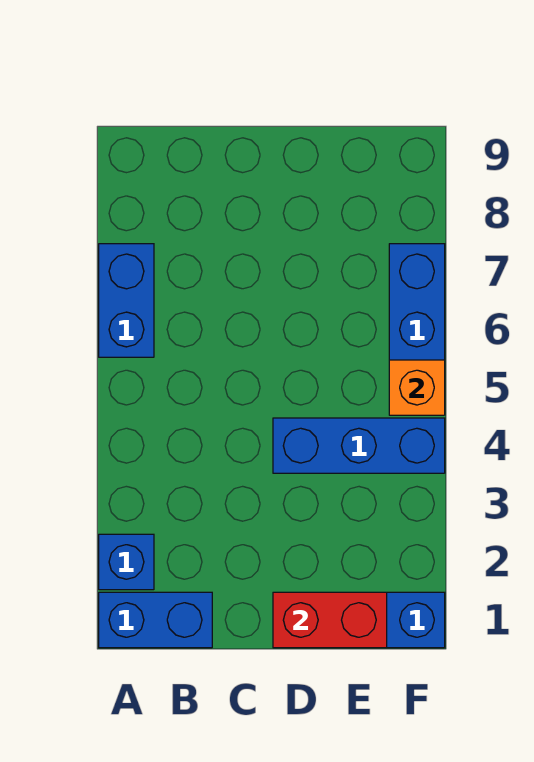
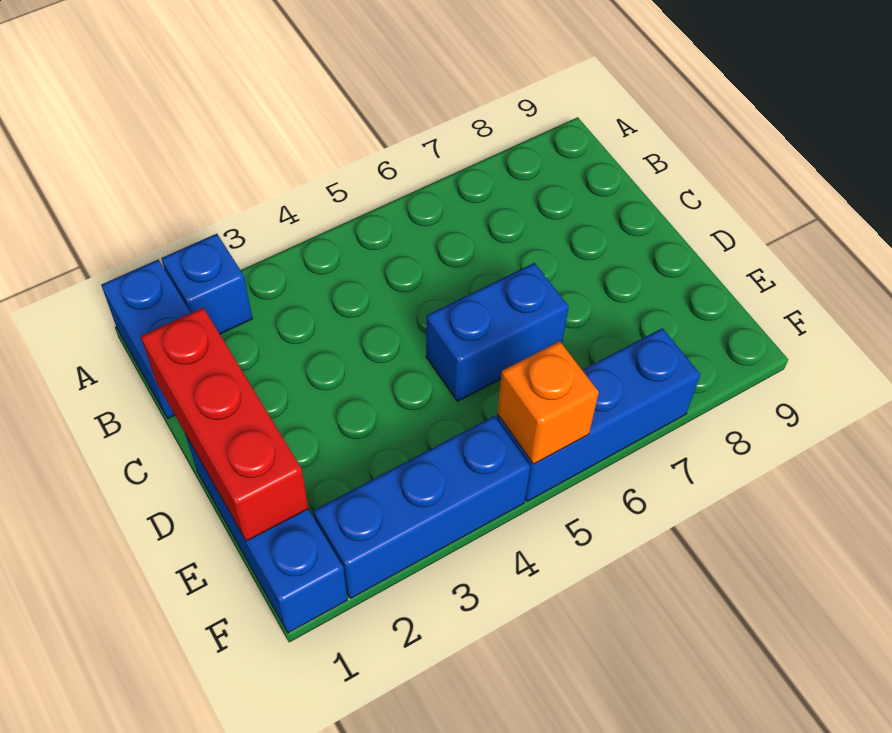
blue brick A6:A7 level 1 -> blue brick D5:D6 level 1
red brick D1:E1 level 2 -> red brick C1:E1 level 2
blue brick D4:F4 level 1 -> blue brick F2:F4 level 1

